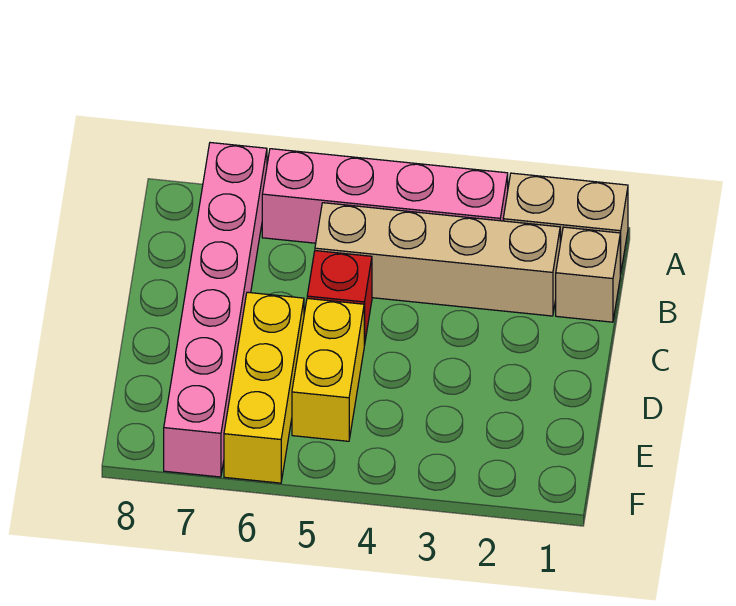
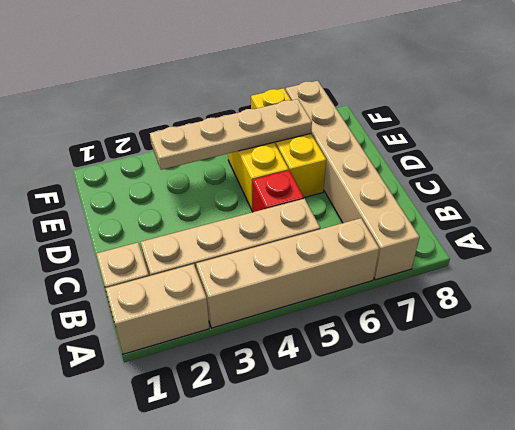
pink brick A3:A6 level 1 -> tan brick A3:A6 level 1
pink brick A7:F7 level 1 -> tan brick A7:F7 level 1
none -> tan plate E3:E6 level 2

